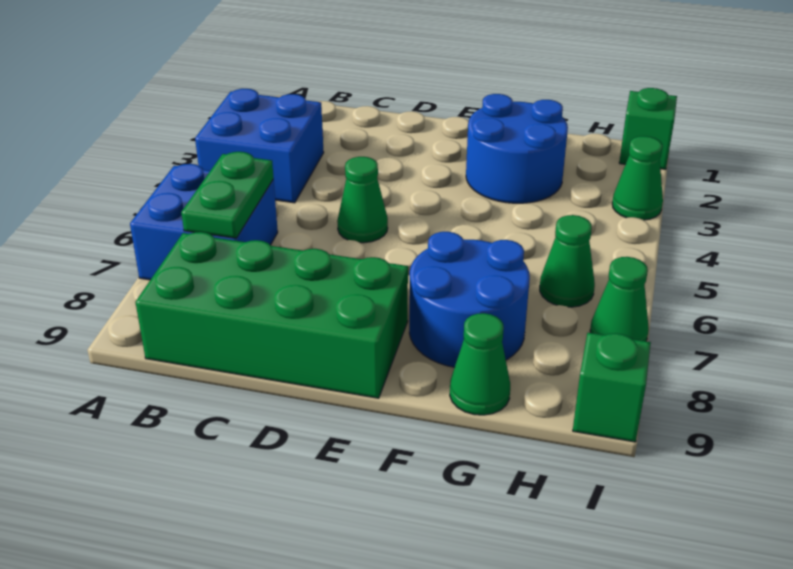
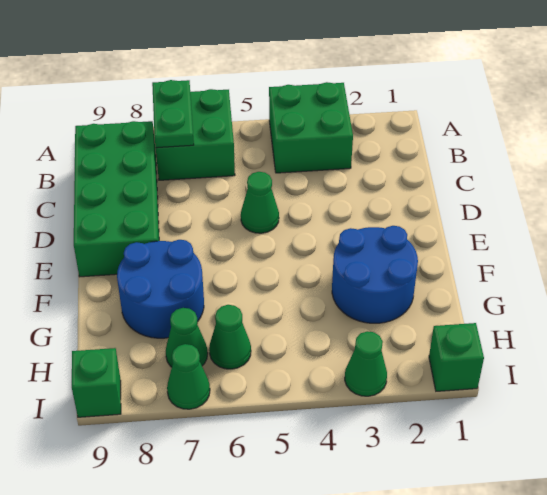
blue brick A3:B4 level 1 -> green brick A3:B4 level 1
blue brick A6:B7 level 1 -> green brick A6:B7 level 1
green plate B6:B7 level 2 -> green plate A7:B7 level 2
green cone G9 level 1 -> green cone H7 level 1

